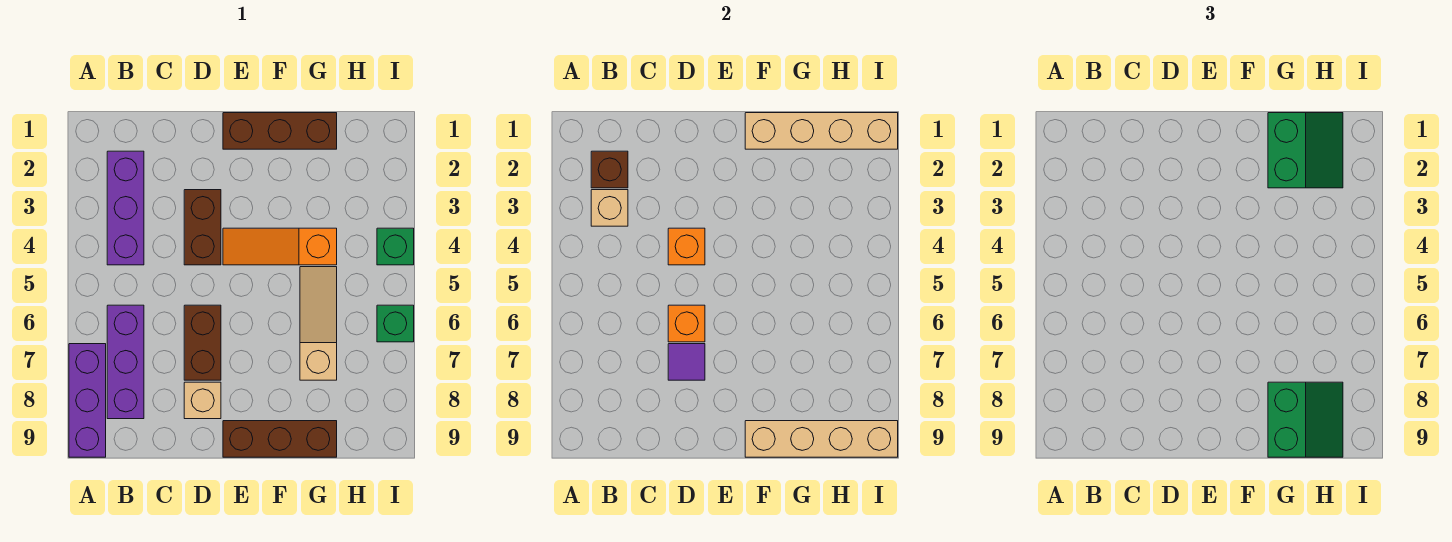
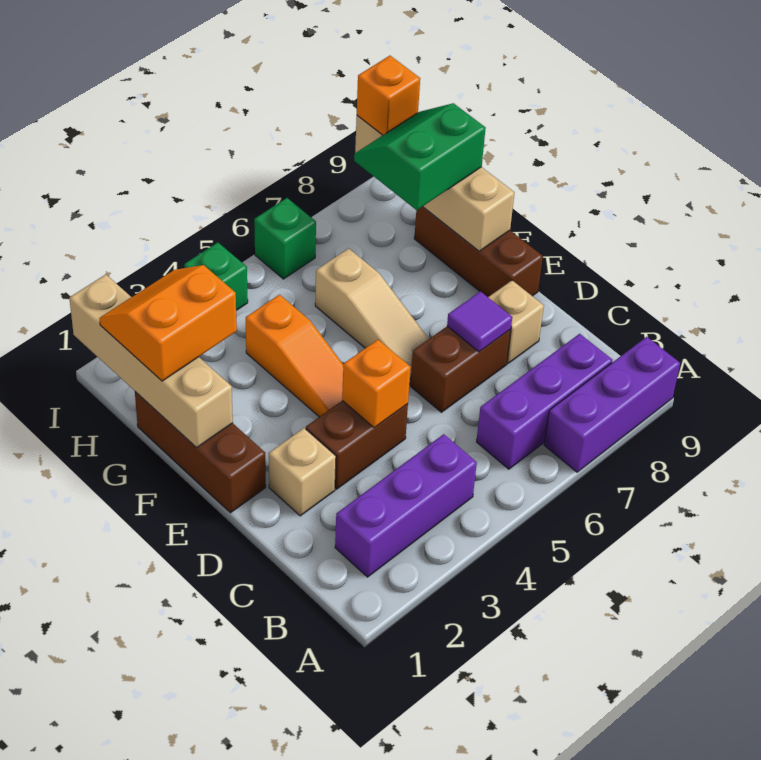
brown brick B2 level 2 -> none
tan brick B3 level 2 -> tan brick D2 level 1
orange brick D6 level 2 -> orange brick I9 level 3
green slope G1:H2 level 3 top G -> orange slope G1:H2 level 3 top G
tan slope G5:G7 level 1 top 7 -> tan slope E6:G6 level 1 top G

